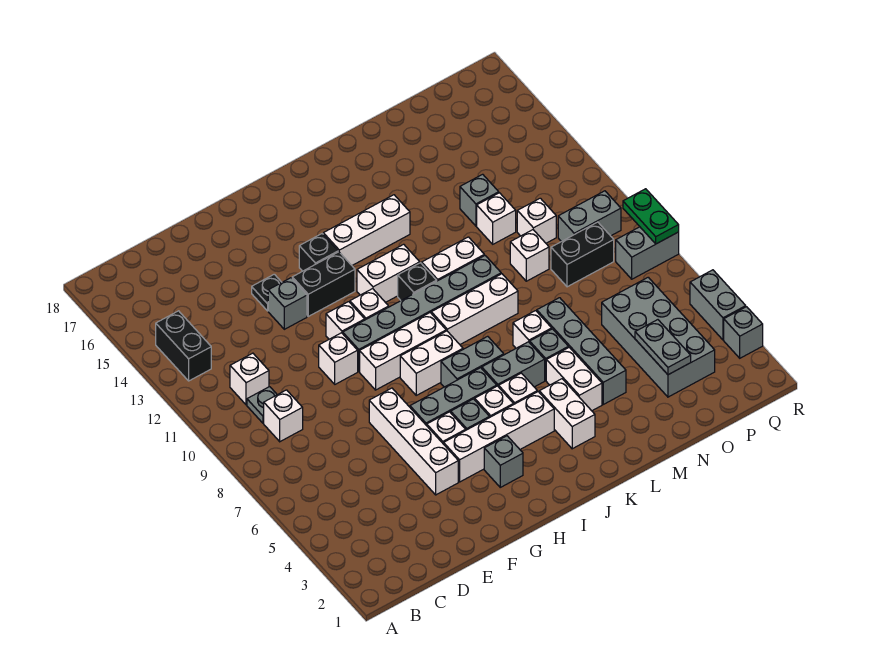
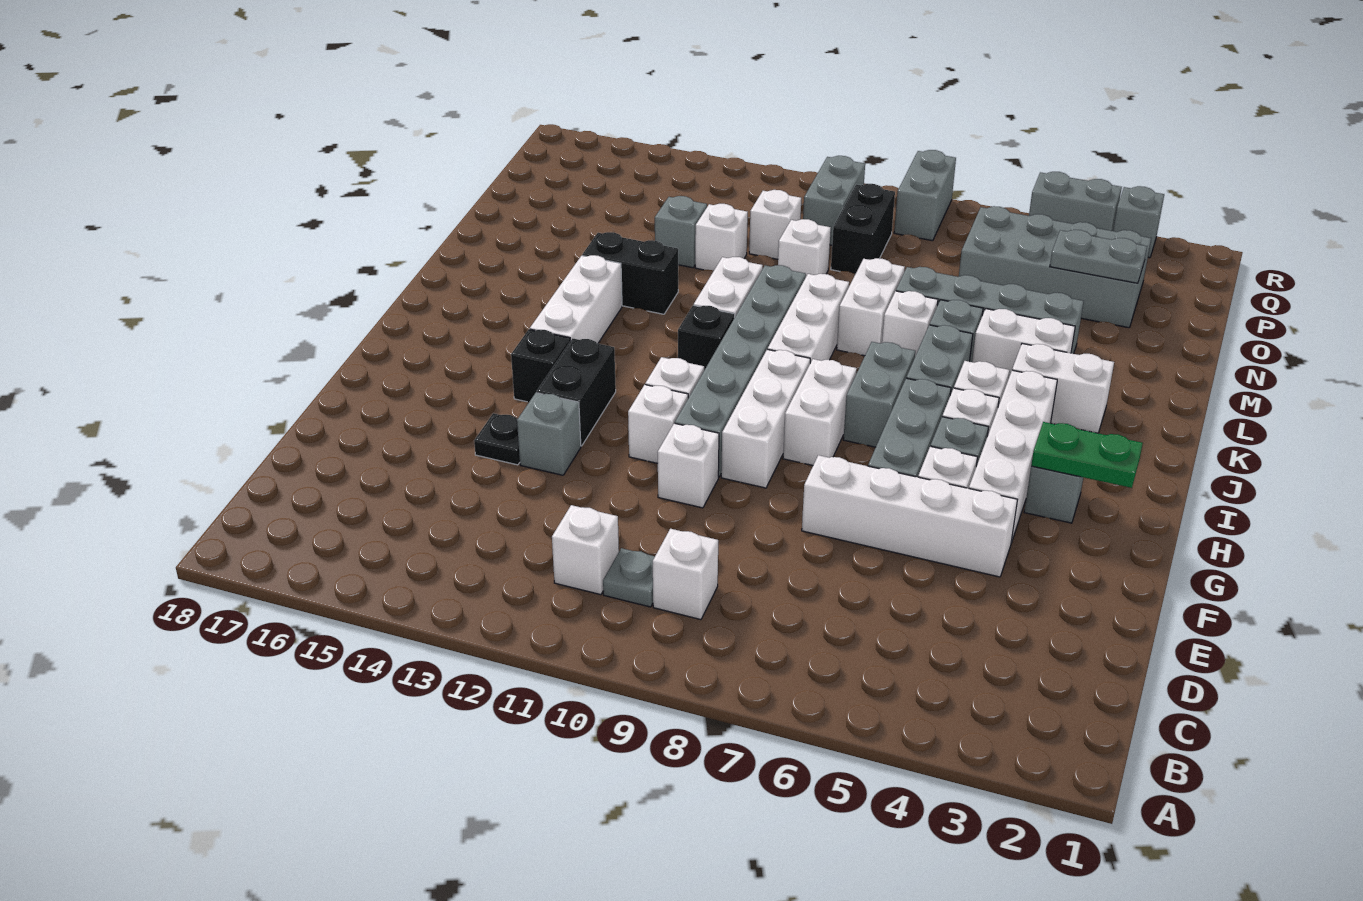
black brick B13:B14 level 1 -> black brick L13:L14 level 1
white brick I12:J12 level 1 -> white brick L8:M8 level 1
green plate R8:R9 level 2 -> green plate H2:H3 level 2

